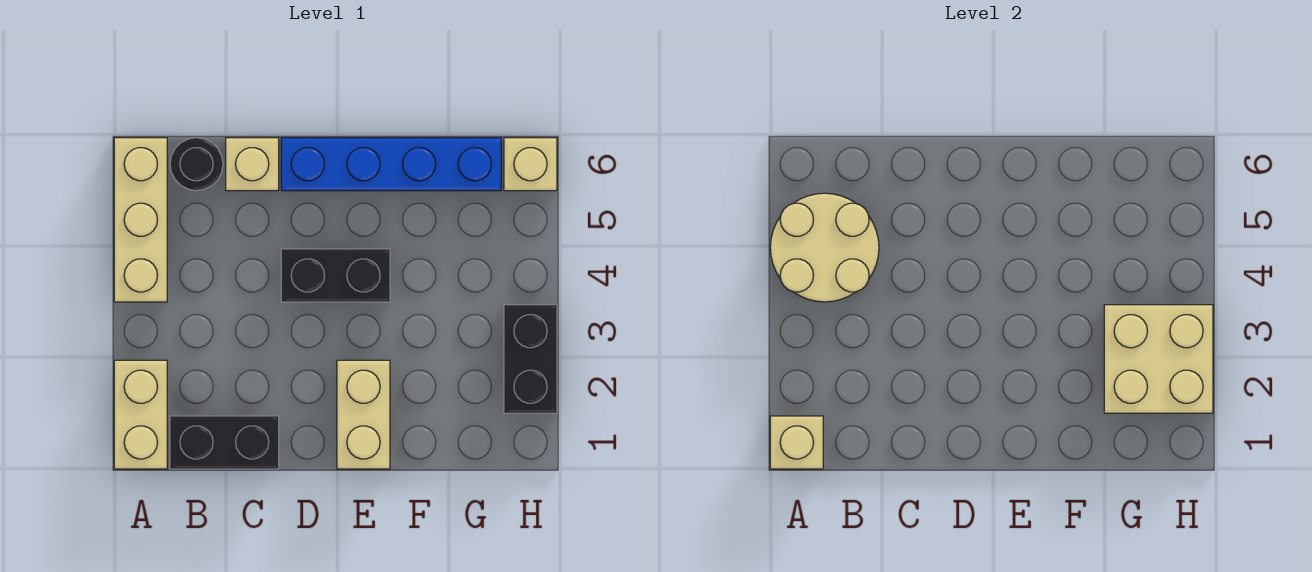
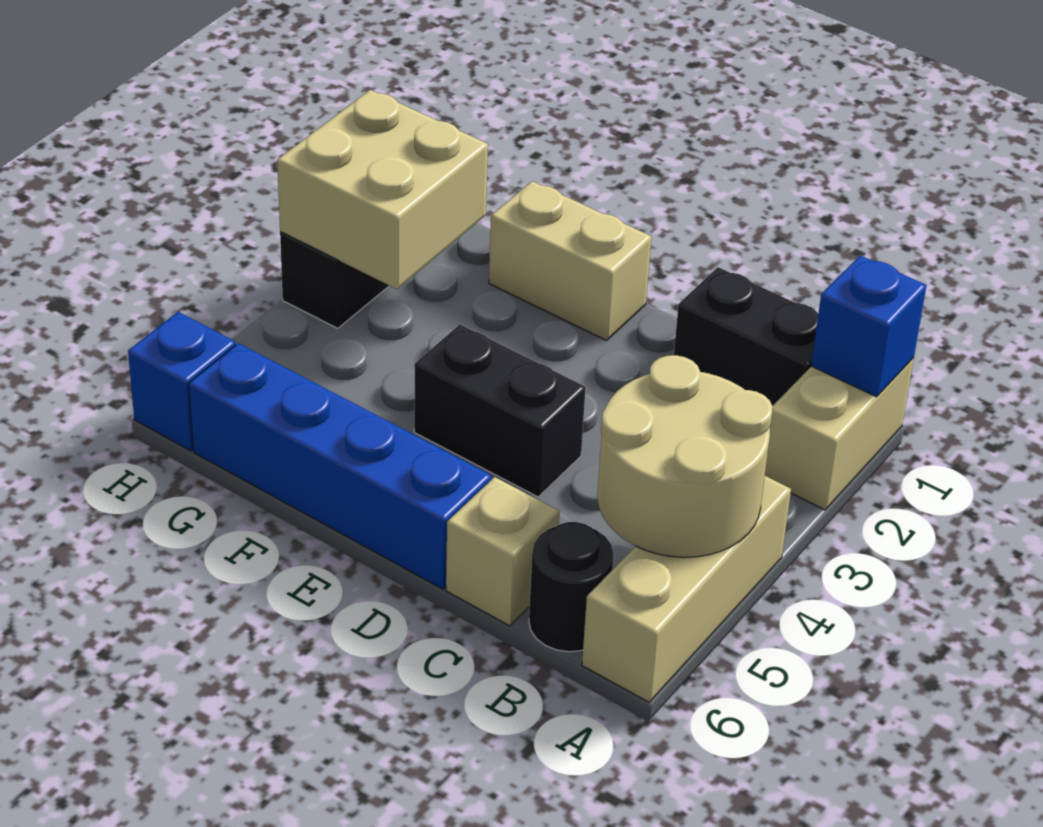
tan brick A1 level 2 -> blue brick A1 level 2
tan brick E1:E2 level 1 -> tan brick E1:F1 level 1
tan brick H6 level 1 -> blue brick H6 level 1

